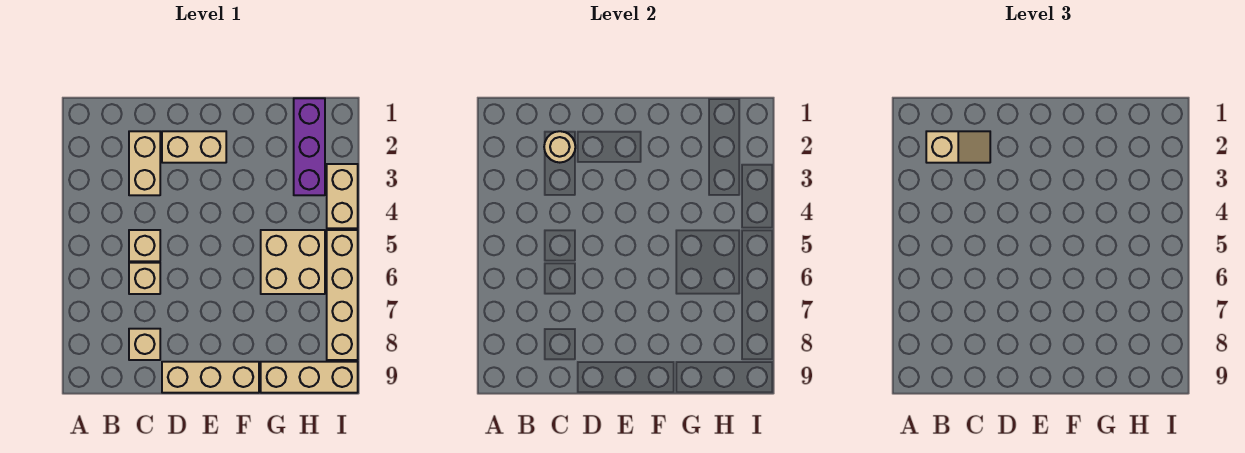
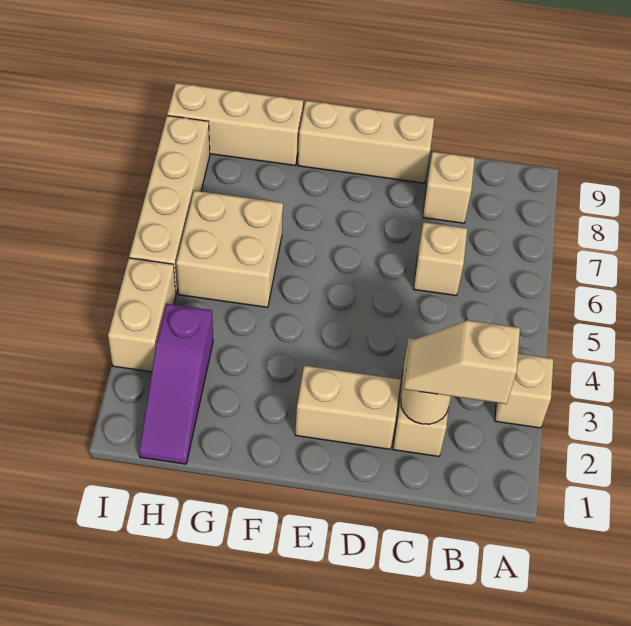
tan brick C5 level 1 -> tan brick A3 level 1
purple brick H1:H3 level 1 -> purple slope H1:H3 level 1 top 3

